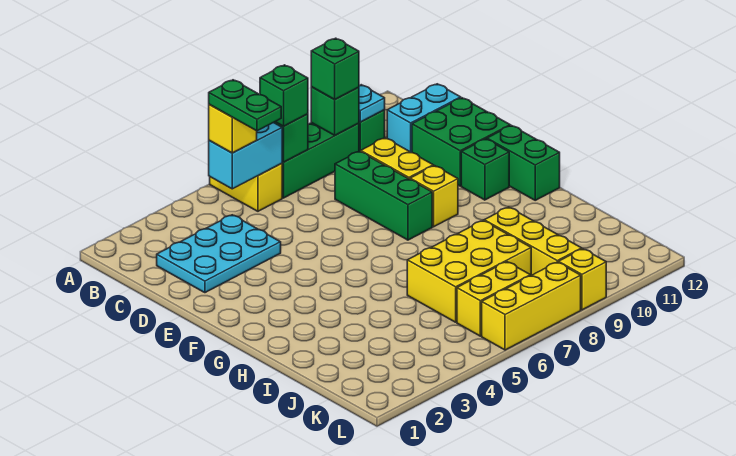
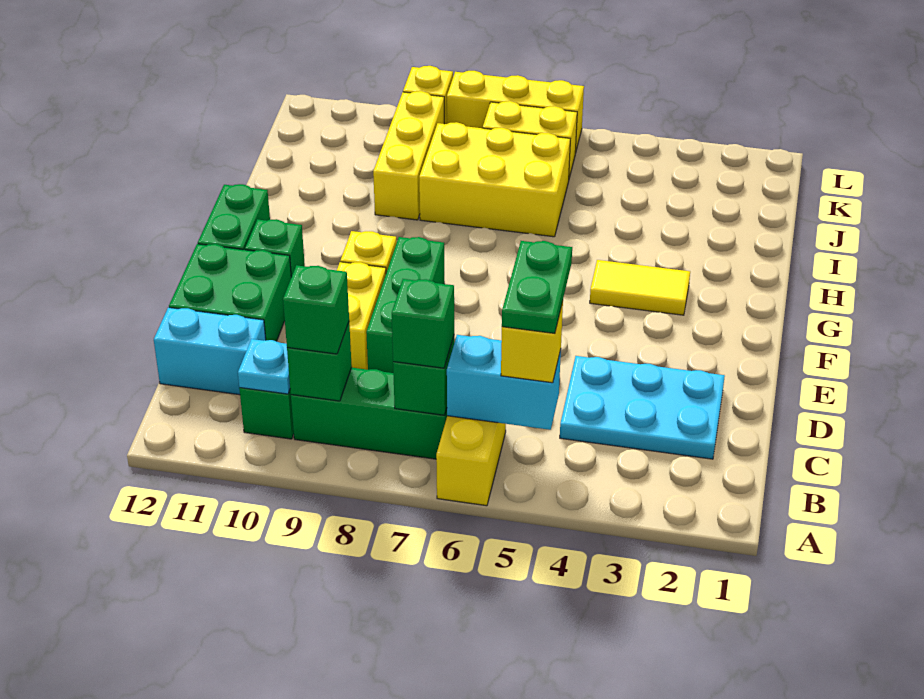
none -> yellow tile G3:G4 level 1

